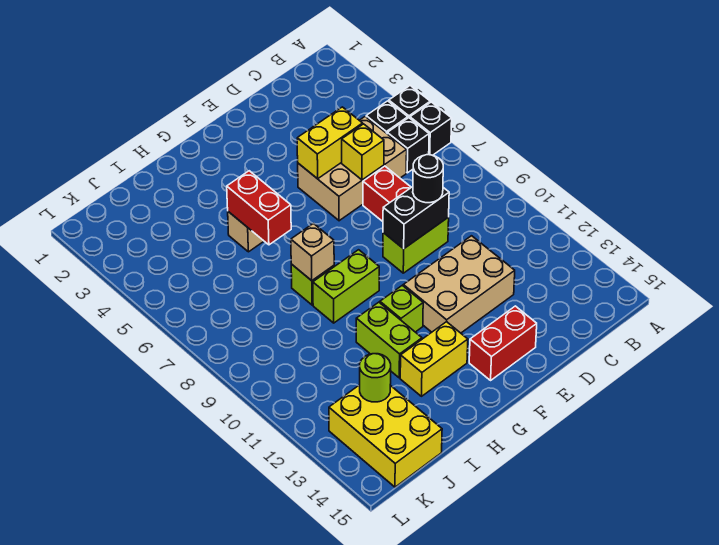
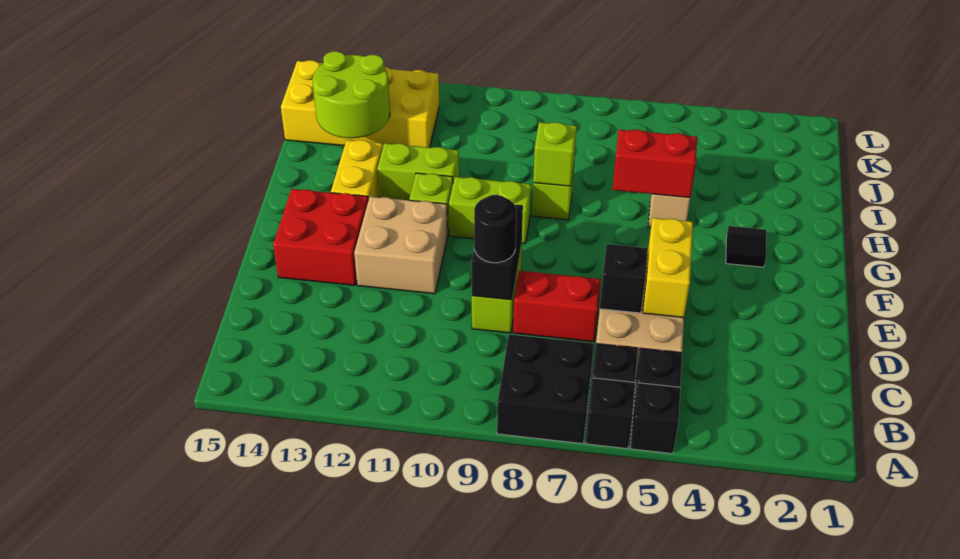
none -> black brick A7:B8 level 1
yellow brick D6 level 2 -> black brick D6 level 2
tan brick D11:F12 level 1 -> tan brick E11:F12 level 1
red brick E14:F14 level 1 -> red brick E13:F14 level 1
none -> black tile G3 level 1
lime brick G9:H9 level 1 -> lime brick G9:G10 level 1
tan brick H8 level 2 -> lime brick H8 level 2
yellow brick J13:K15 level 1 -> yellow brick J12:K15 level 1
lime round brick J13 level 2 -> lime round brick I13:J14 level 2

